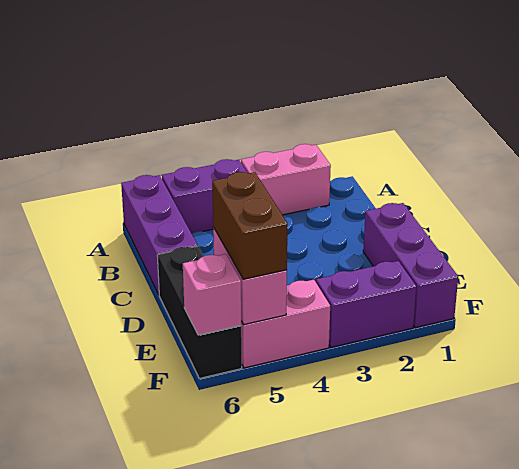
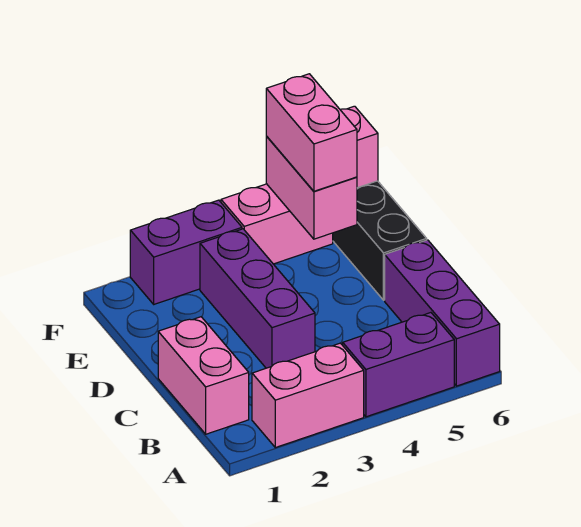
none -> pink brick B1:C1 level 1
purple brick D1:F1 level 1 -> purple brick C3:E3 level 1
brown brick E5:F5 level 3 -> pink brick E5:F5 level 3

